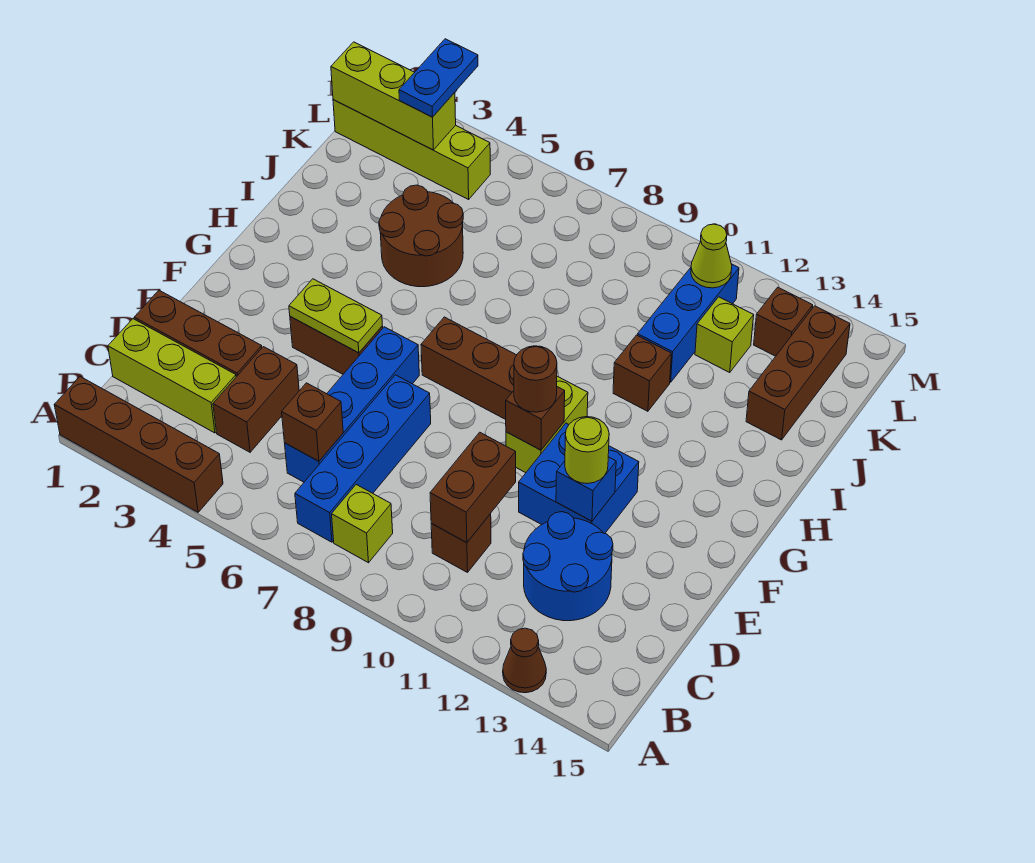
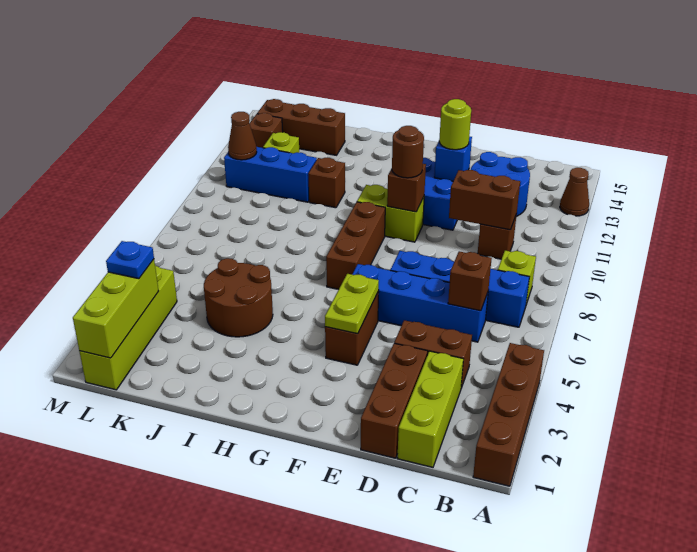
blue plate L3:M3 level 3 -> blue plate L3 level 3
lime cone L11 level 2 -> brown cone L11 level 2

